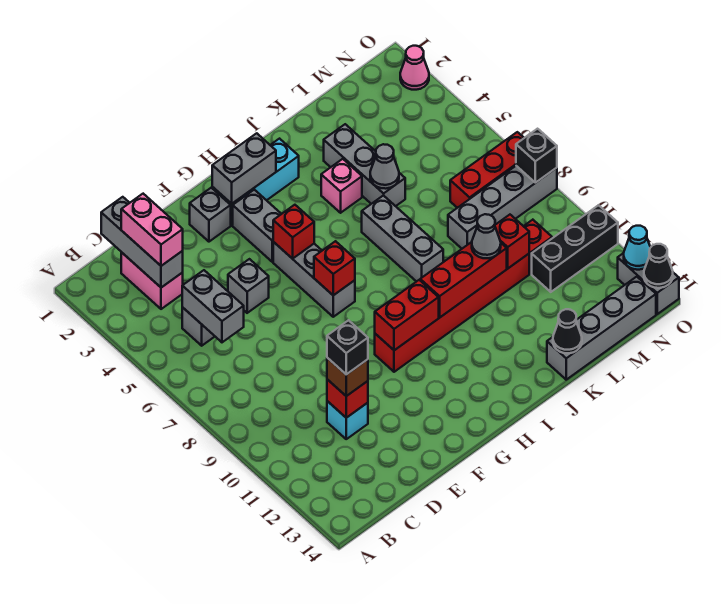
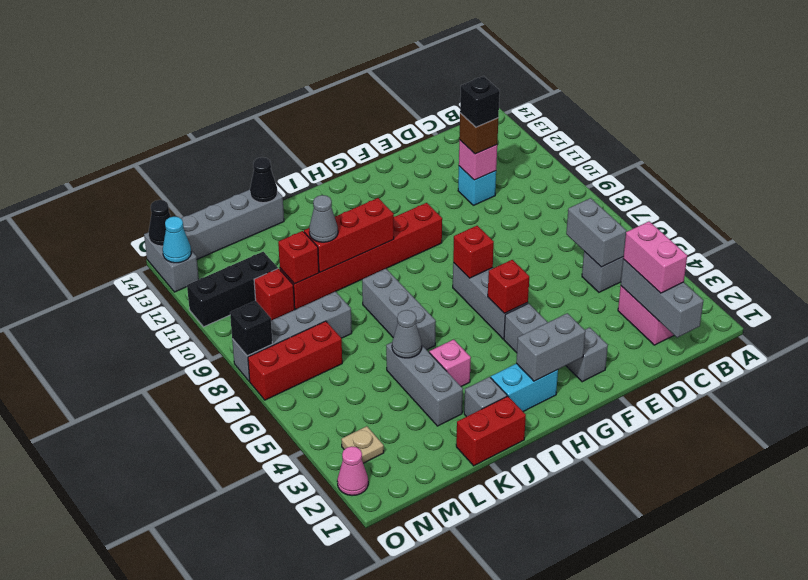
red brick D11 level 2 -> pink brick D11 level 2
grey brick E5 level 1 -> grey brick J2 level 1
red brick G10:H10 level 2 -> red brick J1:K1 level 1
none -> tan plate N3 level 1

